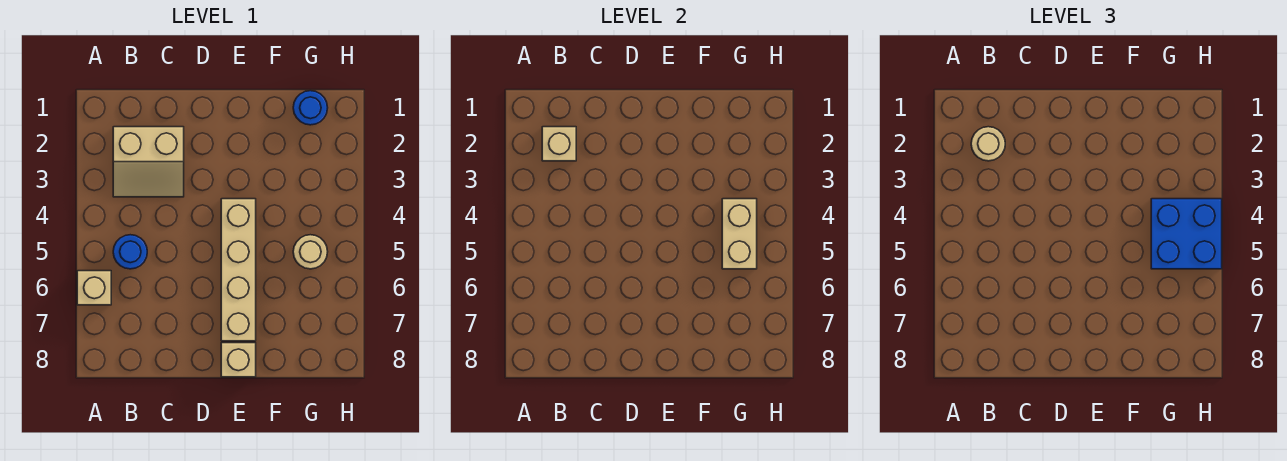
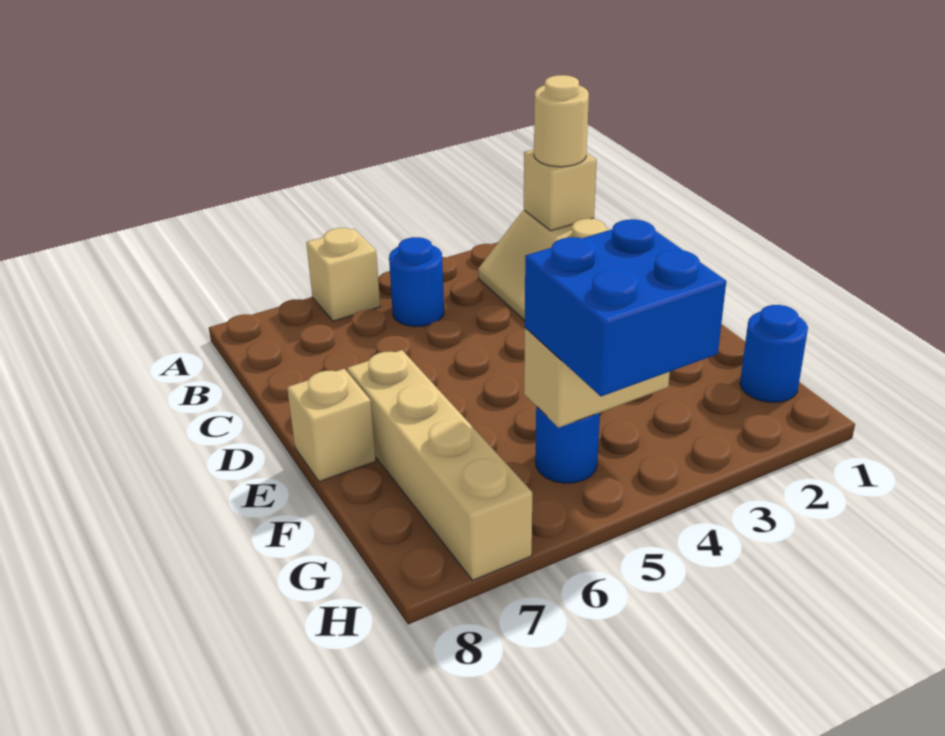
tan brick E4:E7 level 1 -> tan brick E7:H7 level 1
tan round brick G5 level 1 -> blue round brick G5 level 1

